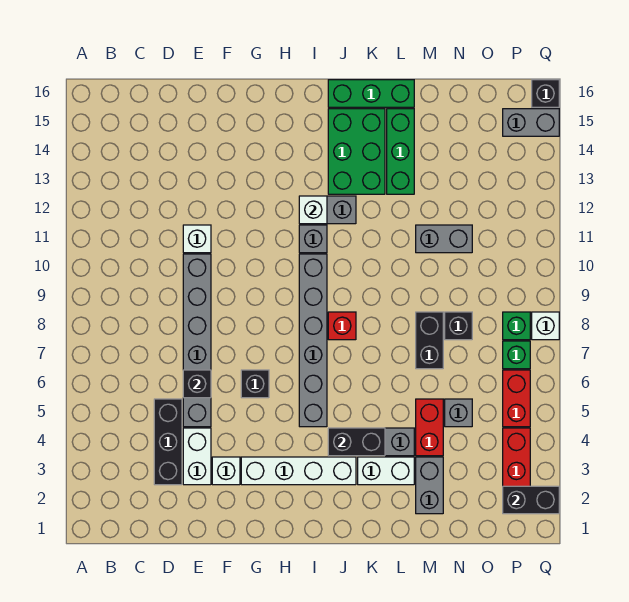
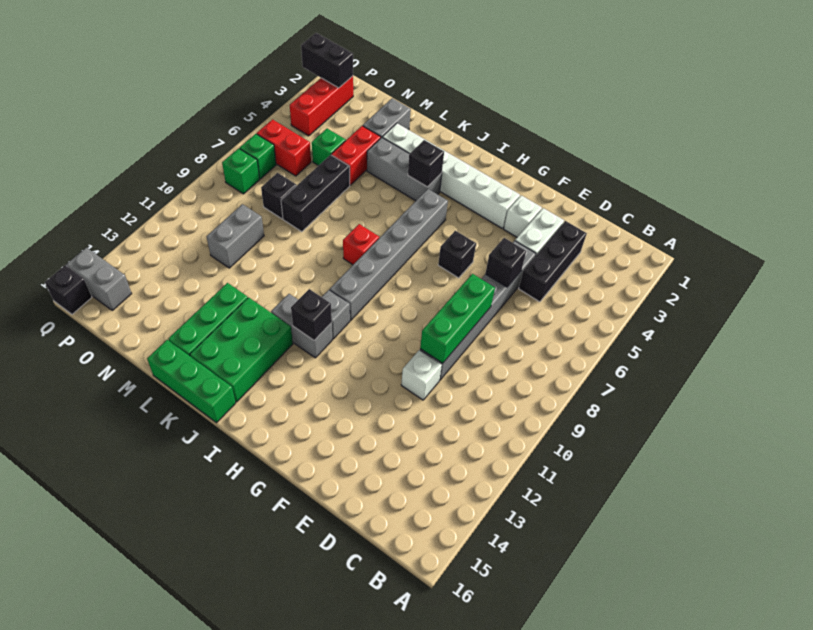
none -> green brick E8:E10 level 2
white brick I12 level 2 -> black brick I12 level 2
black brick J4:K4 level 2 -> black brick J4 level 2
black brick M7:M8 level 1 -> black brick M6:M8 level 1
grey brick M11:N11 level 1 -> grey brick N10:N11 level 1
grey brick N5 level 1 -> green brick N5 level 1
red brick P5:P6 level 1 -> red brick O6:P6 level 1
white brick Q8 level 1 -> none

